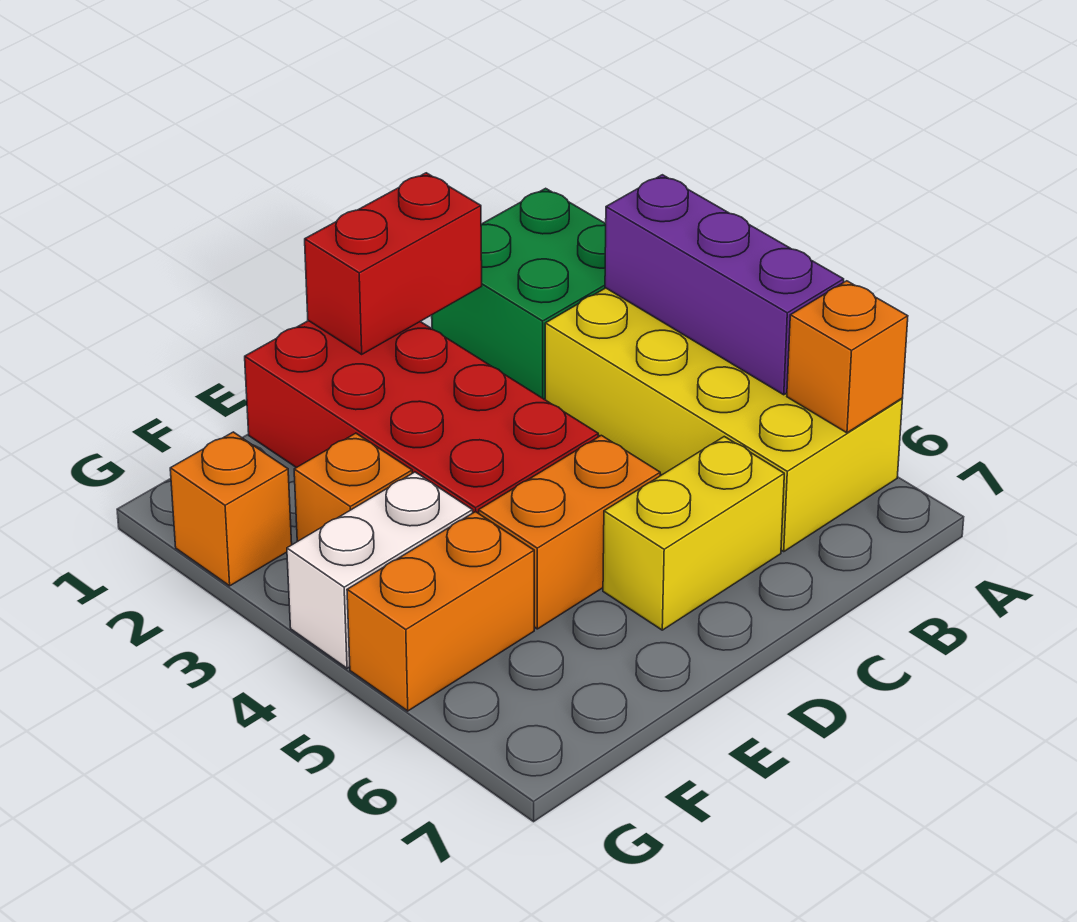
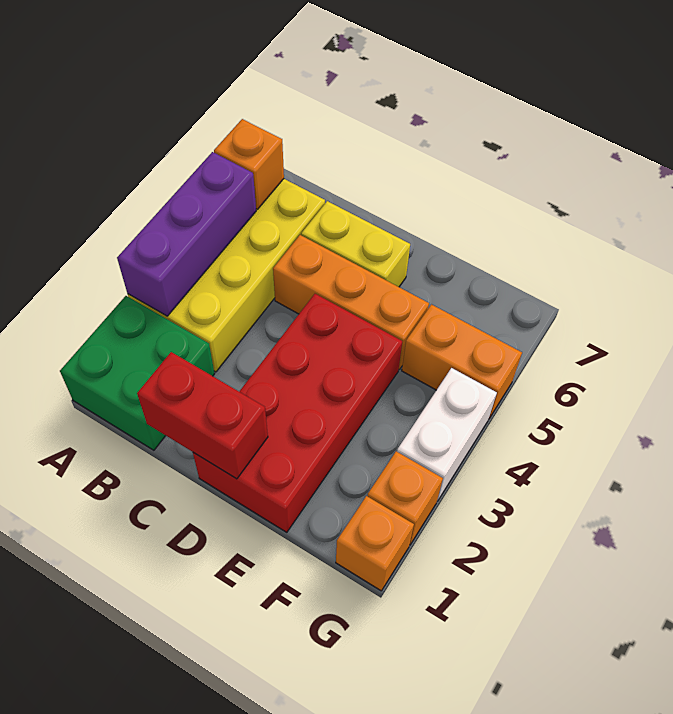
orange brick D5:E5 level 1 -> orange brick C5:E5 level 1
orange brick F3 level 1 -> orange brick G1 level 1
white brick F4:G4 level 1 -> white brick G3:G4 level 1

